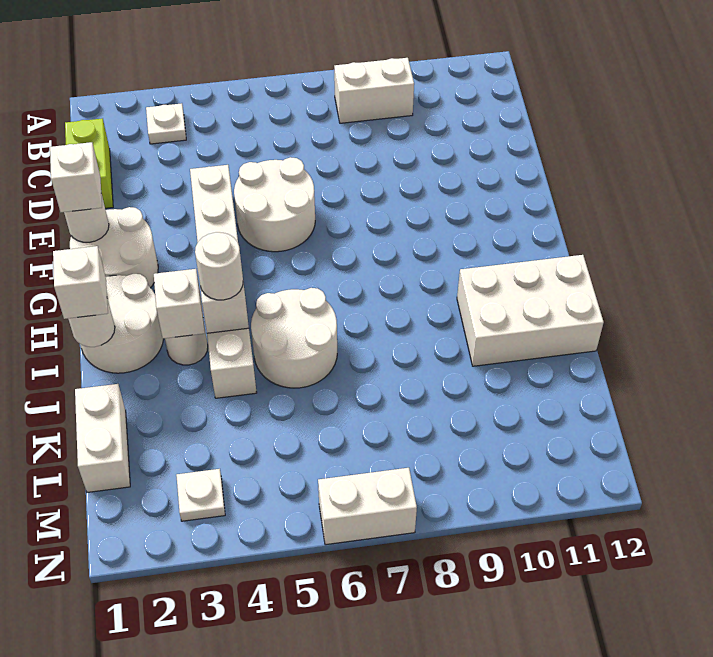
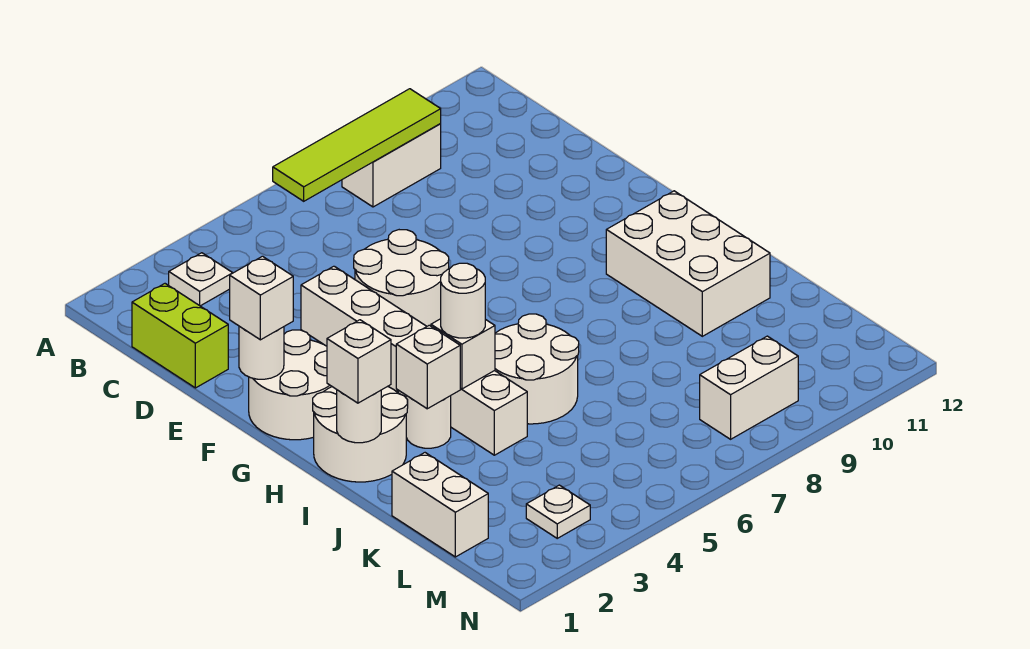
none -> lime tile B6:B9 level 2
white brick I10:J12 level 1 -> white brick H10:J11 level 1
white brick N6:N7 level 1 -> white brick M8:M9 level 1

